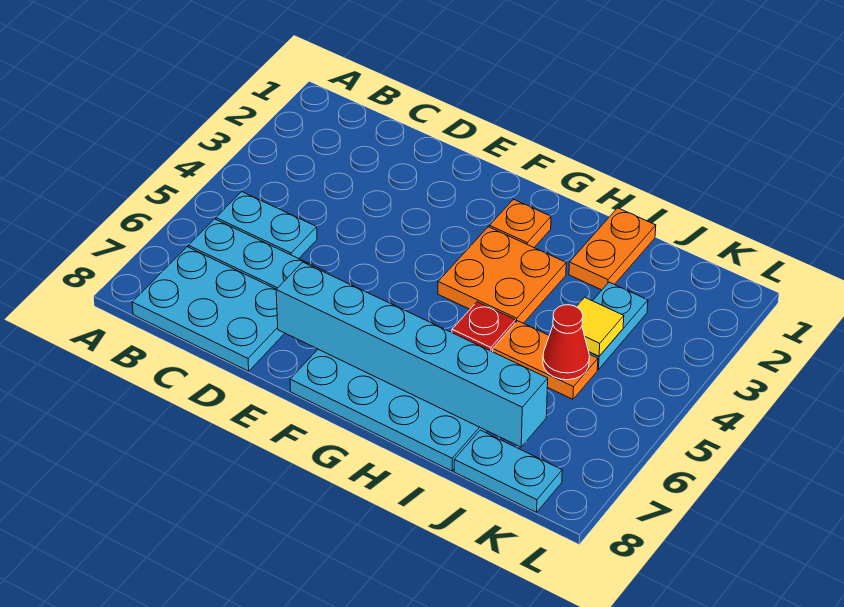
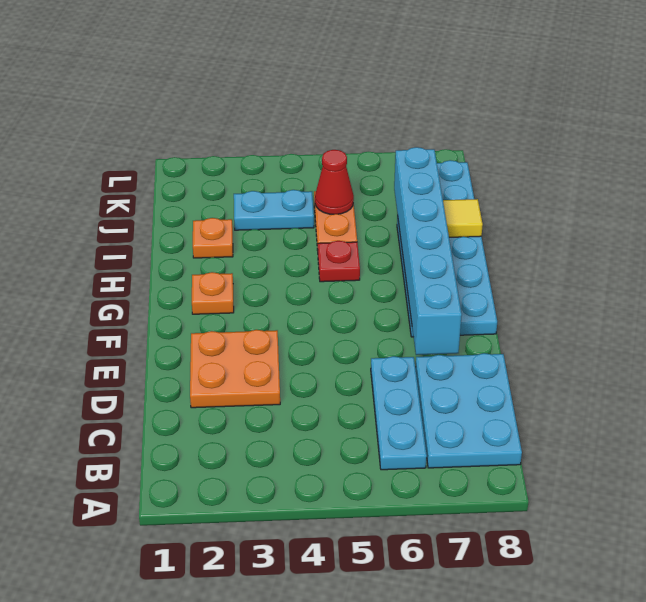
cyan plate B5:C5 level 1 -> none
orange plate G3:H4 level 1 -> orange plate D2:E3 level 1
orange plate I1:I2 level 1 -> orange plate I2 level 1
yellow tile J4 level 2 -> yellow tile I8 level 2

